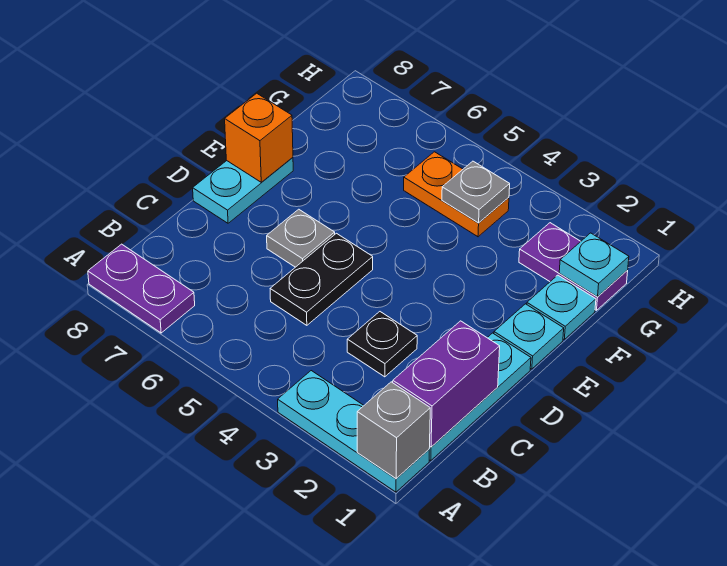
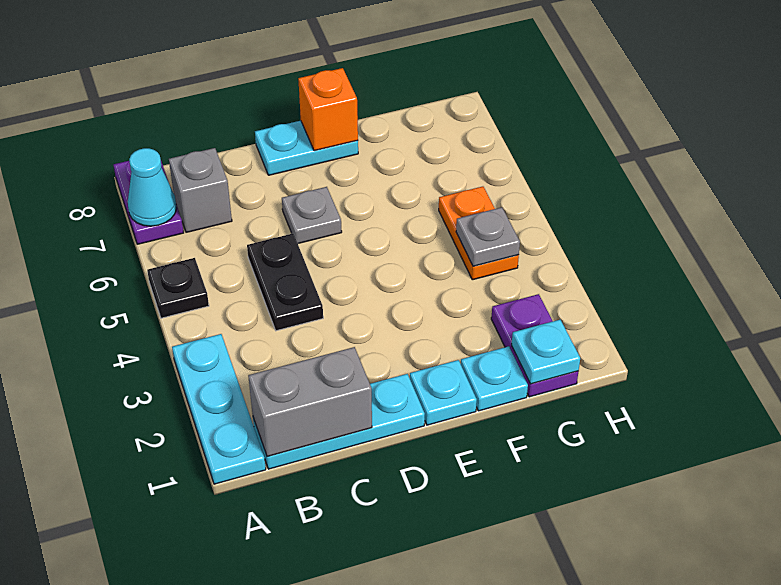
grey brick A1 level 2 -> grey brick B7 level 1
none -> cyan cone A7 level 2
purple brick B1:C1 level 2 -> grey brick B1:C1 level 2
black plate C3 level 1 -> black plate A5 level 1
black plate C5:D5 level 1 -> black plate C4:C5 level 1

